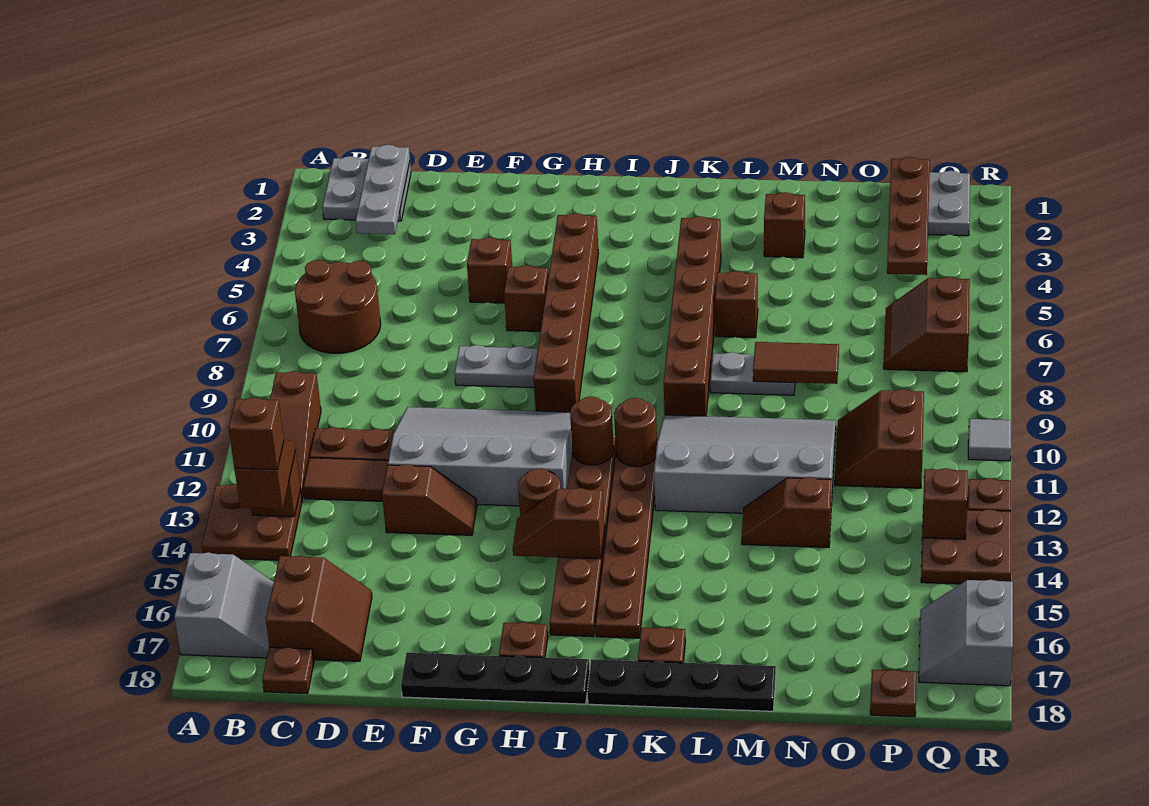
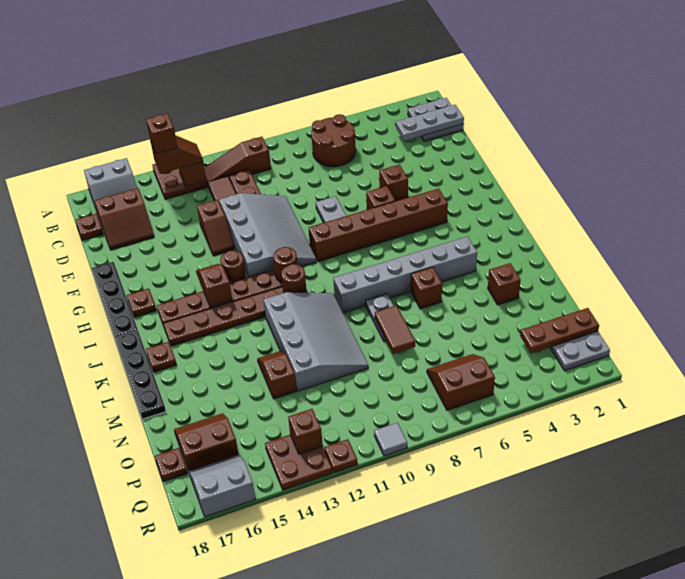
brown brick K4:K9 level 1 -> grey brick K4:K9 level 1
brown slope O10:P11 level 1 top P -> brown slope O16:P17 level 1 top P
brown plate P1:P4 level 2 -> brown plate P1:P3 level 2

